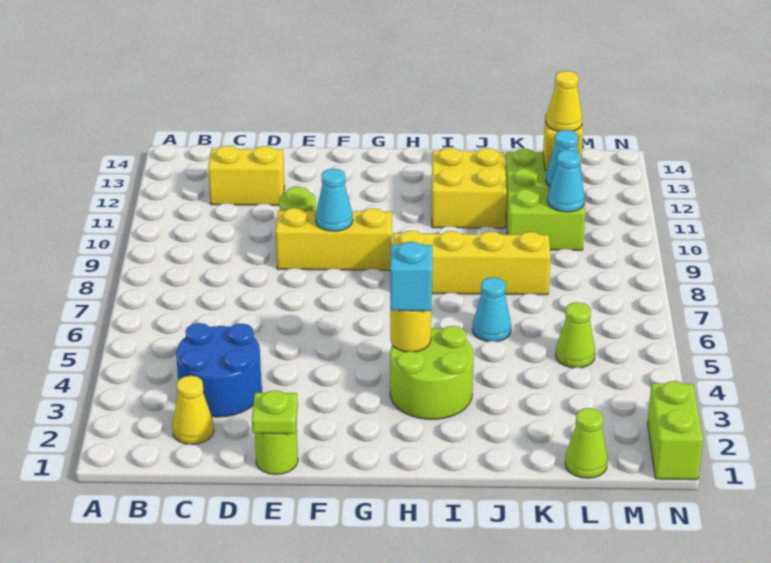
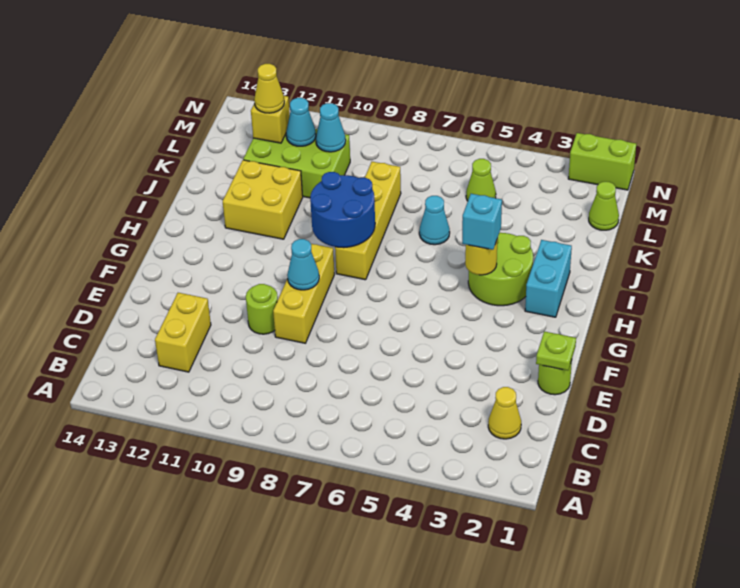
blue round brick C3:D4 level 1 -> blue round brick H8:I9 level 2
none -> cyan brick H2:I2 level 1

